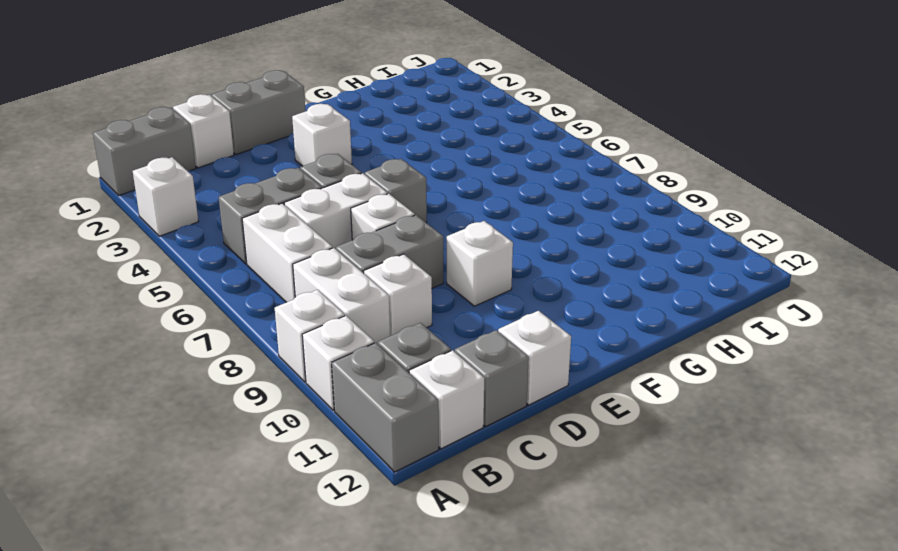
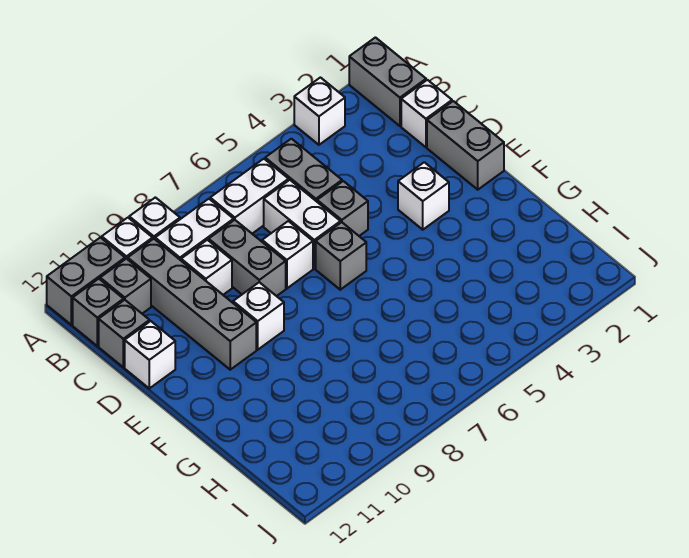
none -> grey brick B10:E10 level 1
white brick B12 level 1 -> grey brick B12 level 1

